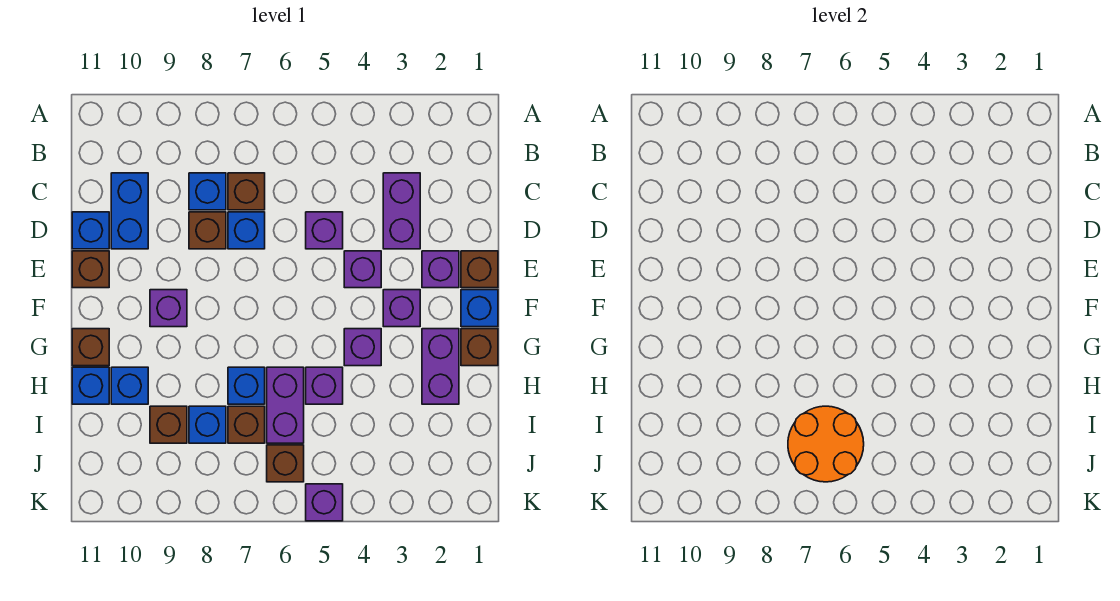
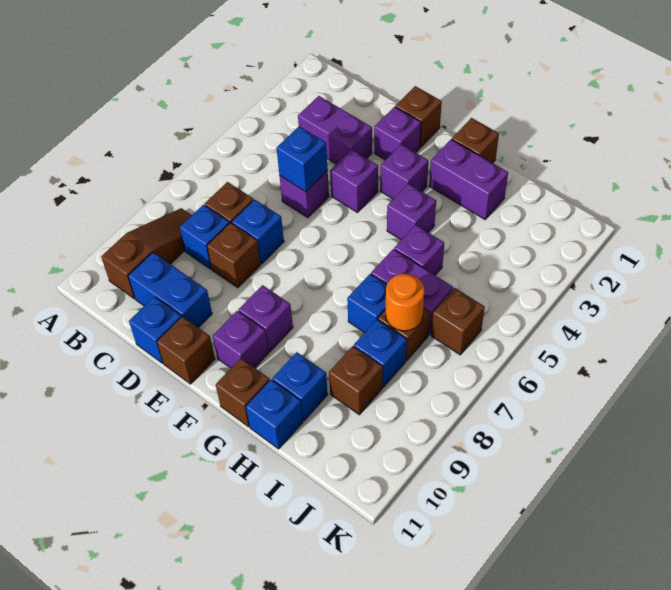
none -> brown slope B8:B10 level 1 top 10
blue brick F1 level 1 -> blue brick D5 level 2
orange round brick I6:J7 level 2 -> orange round brick I7 level 2
purple brick K5 level 1 -> purple brick F10 level 1

